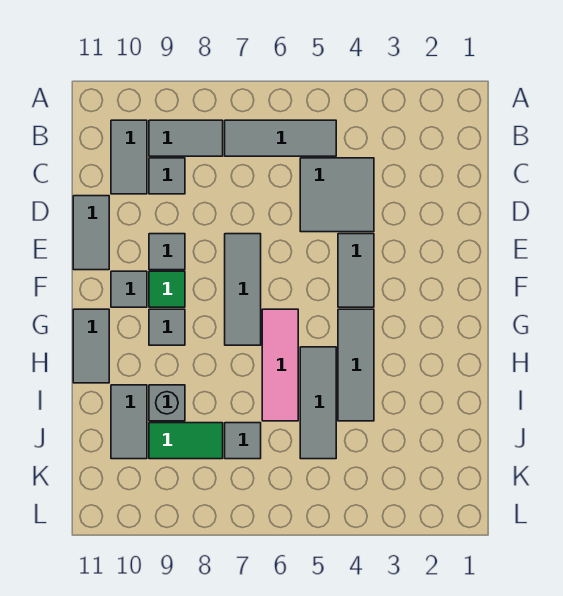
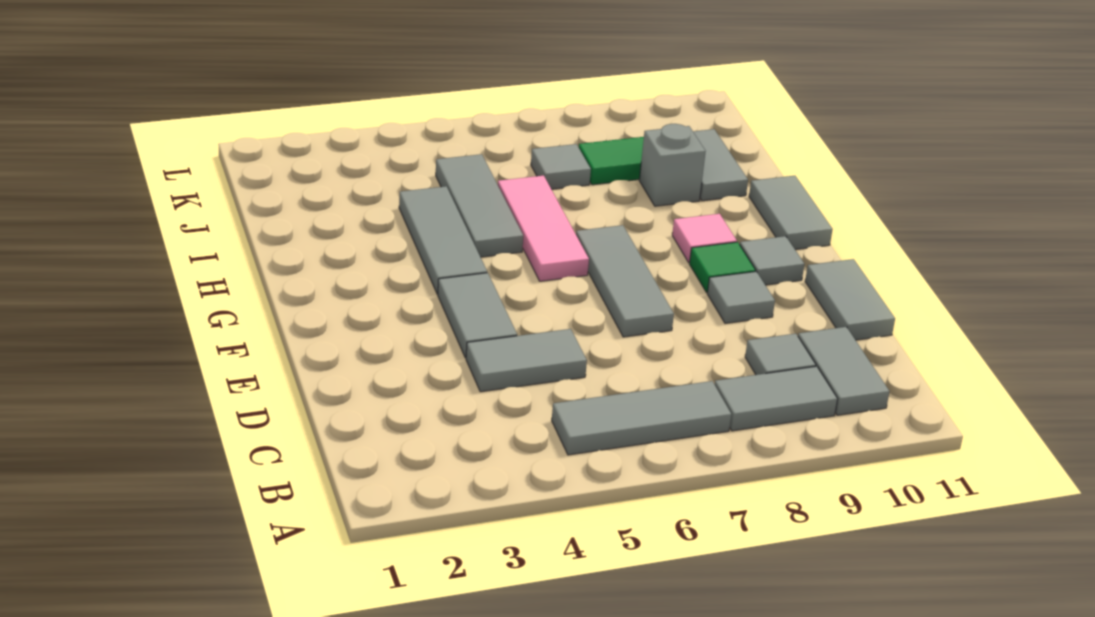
grey tile C4:D5 level 1 -> grey tile D4:D5 level 1
grey tile G9 level 1 -> pink tile G9 level 1

